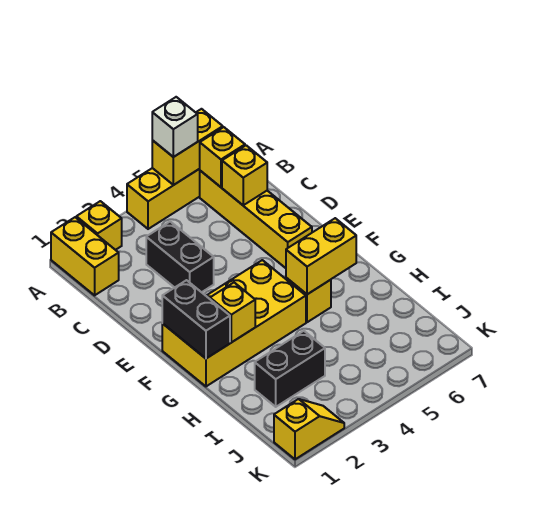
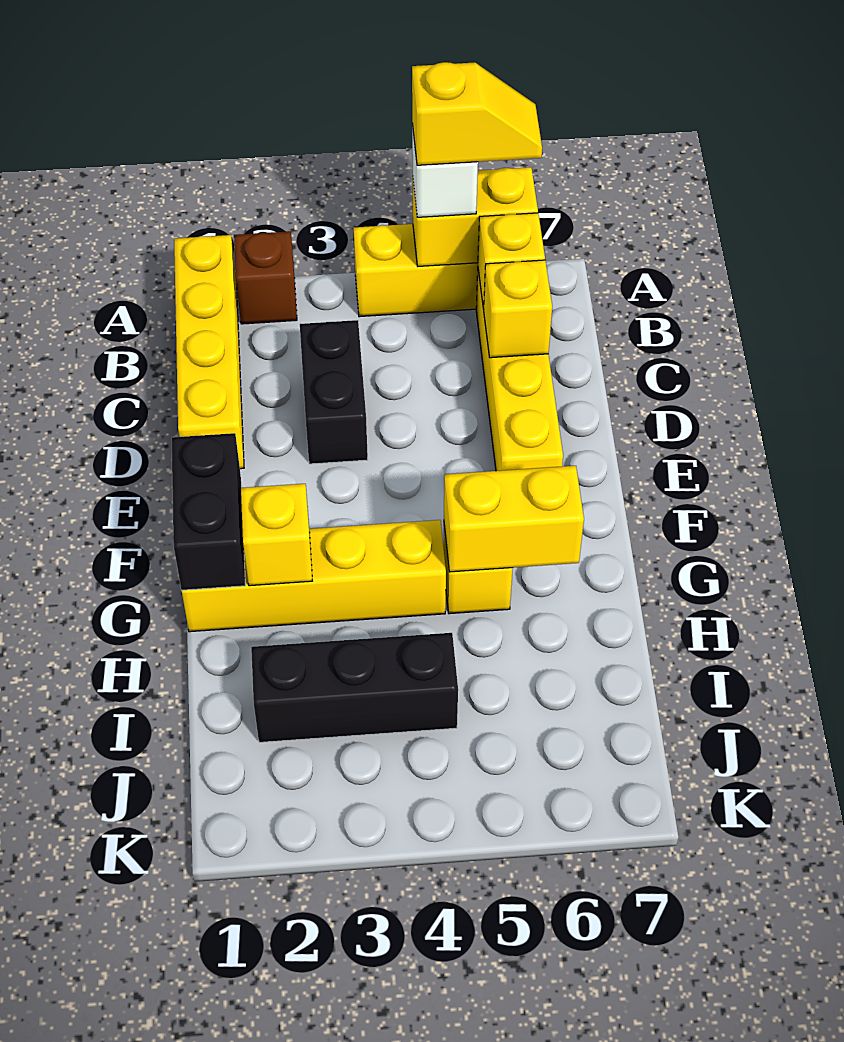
yellow brick A1:B1 level 1 -> yellow brick A1:D1 level 1
yellow brick A2 level 1 -> brown brick A2 level 1
yellow brick F1:G4 level 1 -> yellow brick G1:G4 level 1
black brick I2:I3 level 1 -> black brick I2:I4 level 1
yellow slope K1:K2 level 1 top 1 -> yellow slope A5:A6 level 4 top 5

